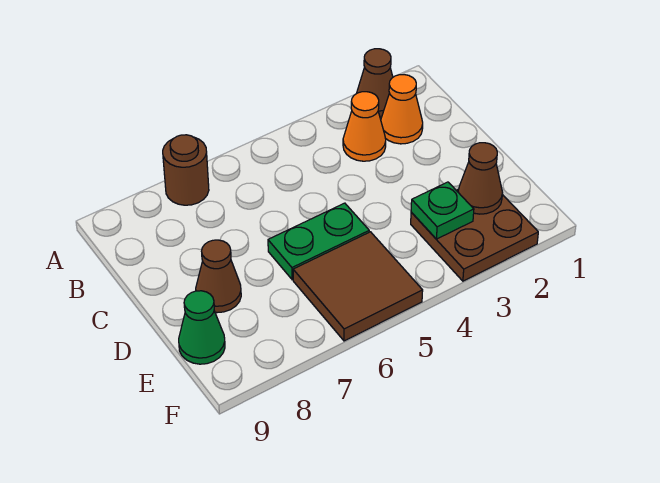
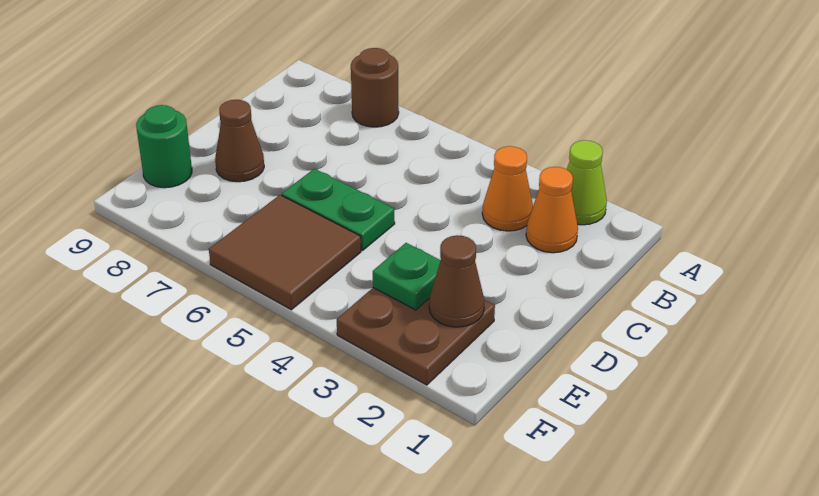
brown cone A2 level 1 -> lime cone A2 level 1
green cone E9 level 1 -> green round brick E9 level 1

